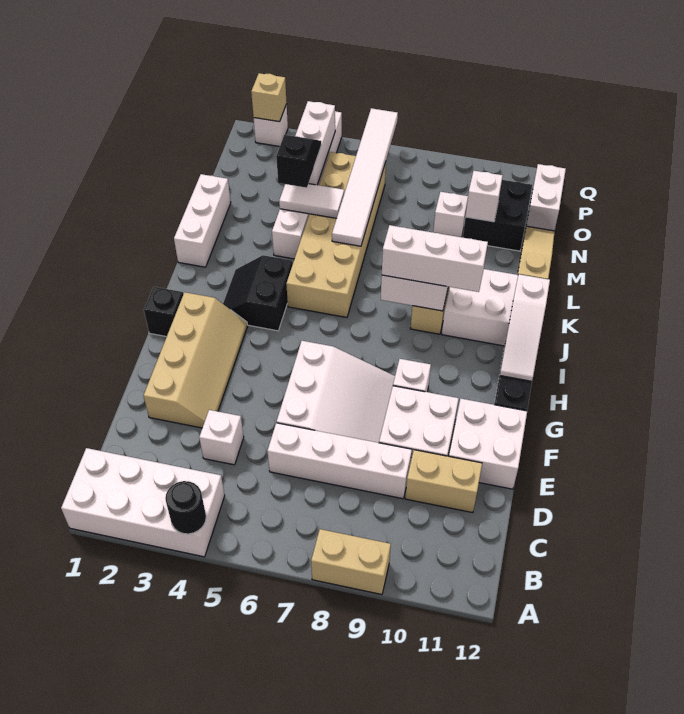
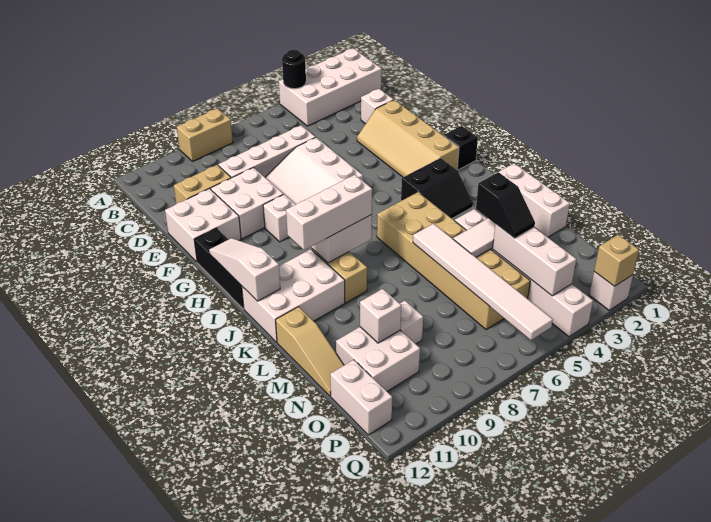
white brick D4 level 1 -> white brick D2 level 1
black slope I3:J4 level 1 top 4 -> black slope I3:J4 level 1 top I
black brick N10:O11 level 1 -> white brick N10:O11 level 1

